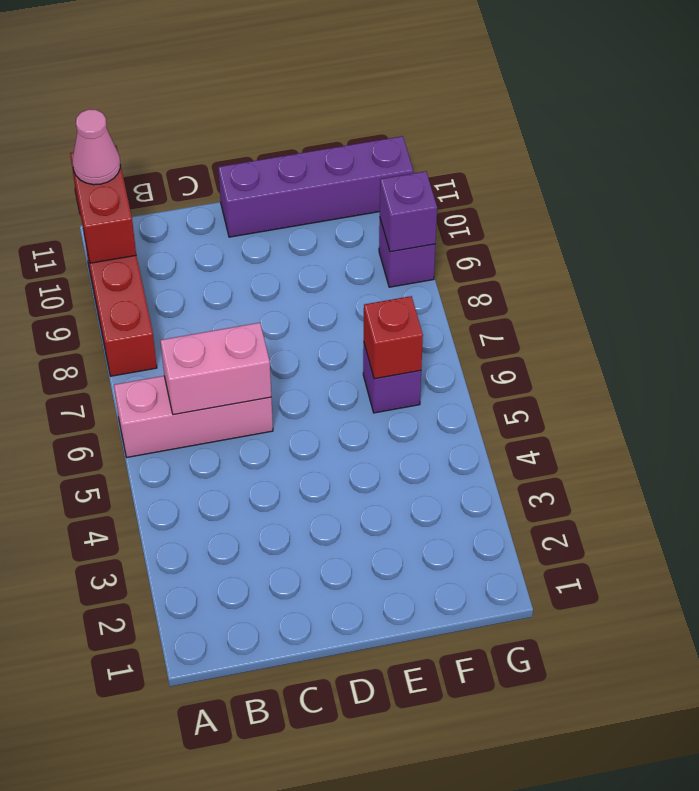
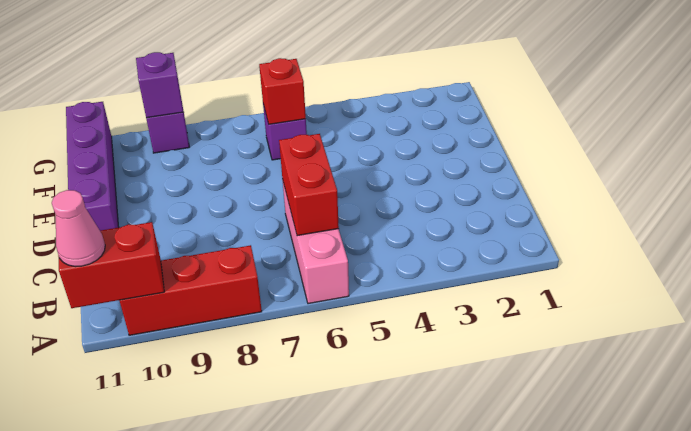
pink brick B6:C6 level 2 -> red brick B6:C6 level 2

